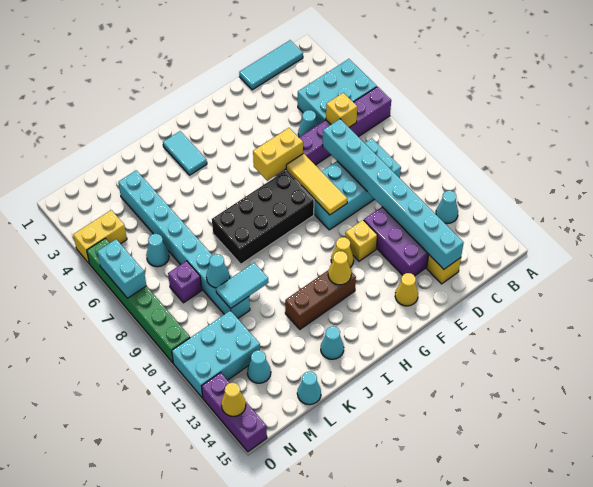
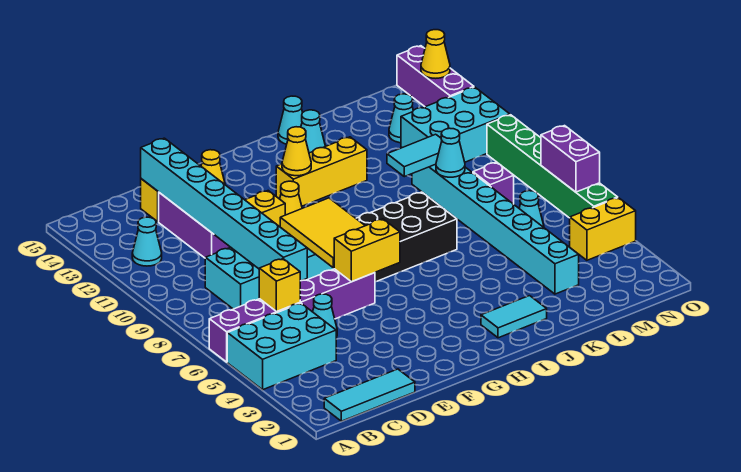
yellow tile F7:F9 level 2 -> yellow tile F7:G9 level 2
brown brick H12:J12 level 1 -> yellow brick H12:J12 level 1
cyan tile I2:I3 level 1 -> cyan tile I2:J2 level 1
cyan cone L15 level 1 -> cyan cone J15 level 1
cyan brick O6:O7 level 2 -> purple brick O6:O7 level 2

